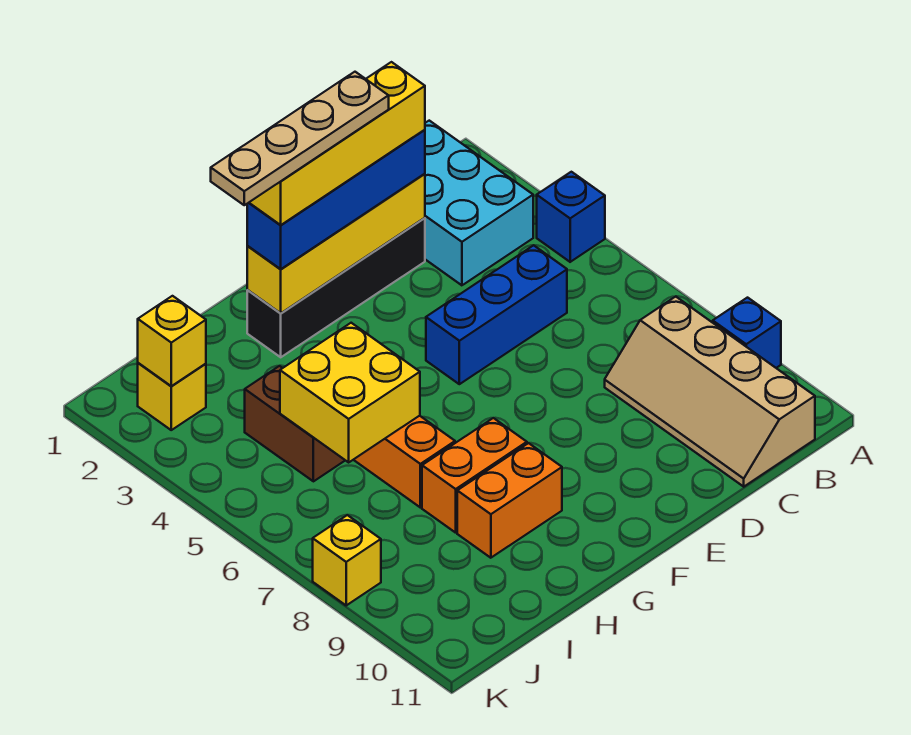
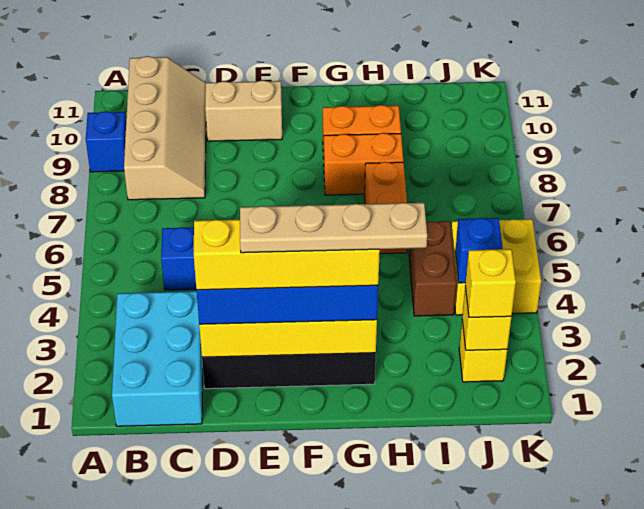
blue brick A4 level 1 -> blue brick J4 level 2
none -> tan brick D10:E10 level 1
yellow brick H5:I6 level 2 -> yellow brick J4:K5 level 1
yellow brick K8 level 1 -> yellow brick J2 level 3

